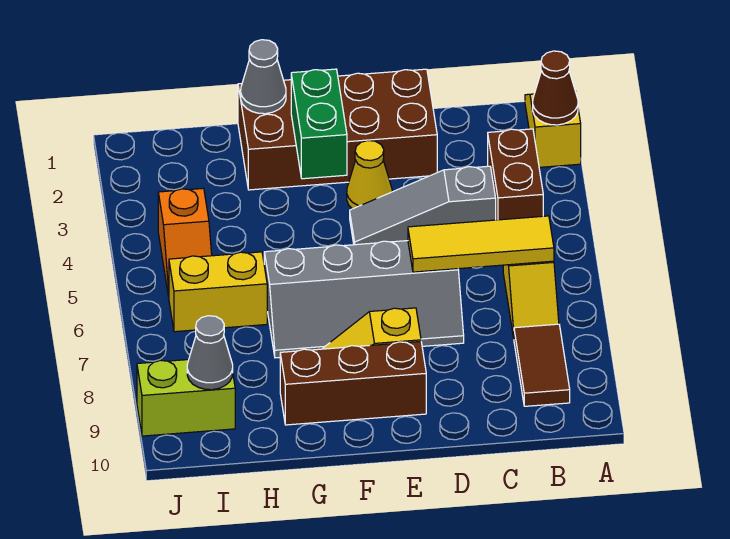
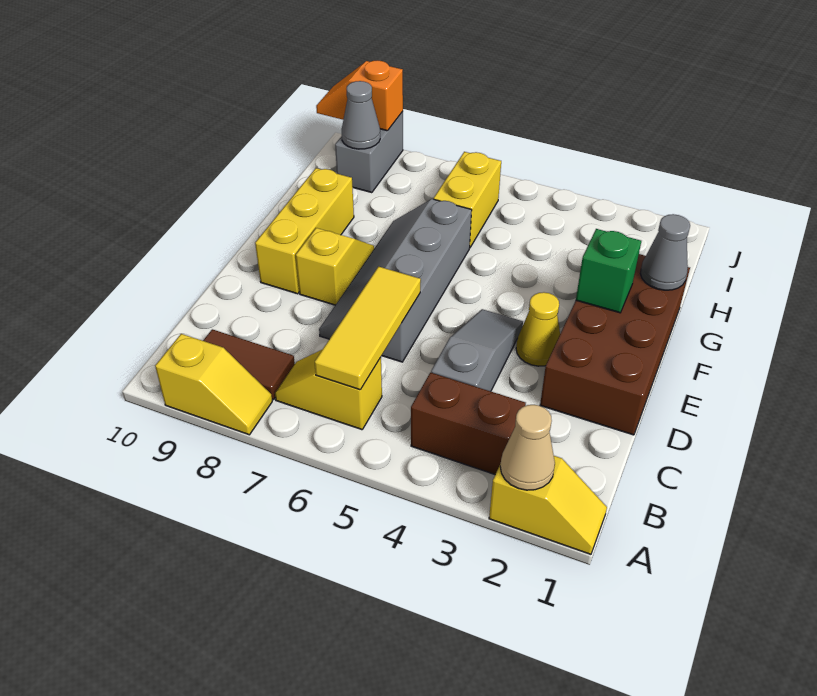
brown cone A2 level 2 -> tan cone A2 level 2
none -> yellow slope A8:A9 level 1 top 9
brown brick E9:G9 level 1 -> yellow brick E9:G9 level 1
green brick F2:F3 level 2 -> green brick F2 level 2
orange slope I4:I5 level 1 top 4 -> orange slope J9:J10 level 2 top 9
lime brick I9:J9 level 1 -> grey brick I9:J9 level 1

